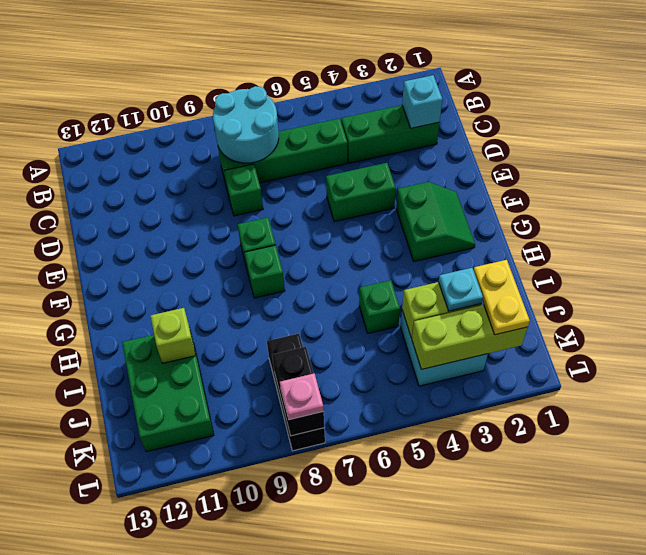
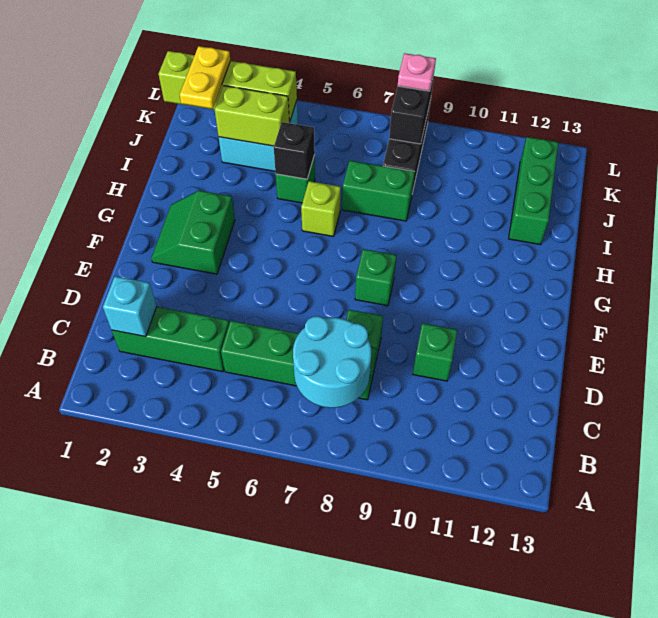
green brick E4:E5 level 1 -> green brick I7:I8 level 1
green brick G8 level 1 -> green brick D10 level 1
none -> black brick I5 level 2
green brick I11:K12 level 1 -> green brick I12:K12 level 1
lime brick I11 level 2 -> lime brick H6 level 1
cyan plate J3 level 3 -> none
lime brick K2:K4 level 2 -> lime brick K1:K4 level 2

